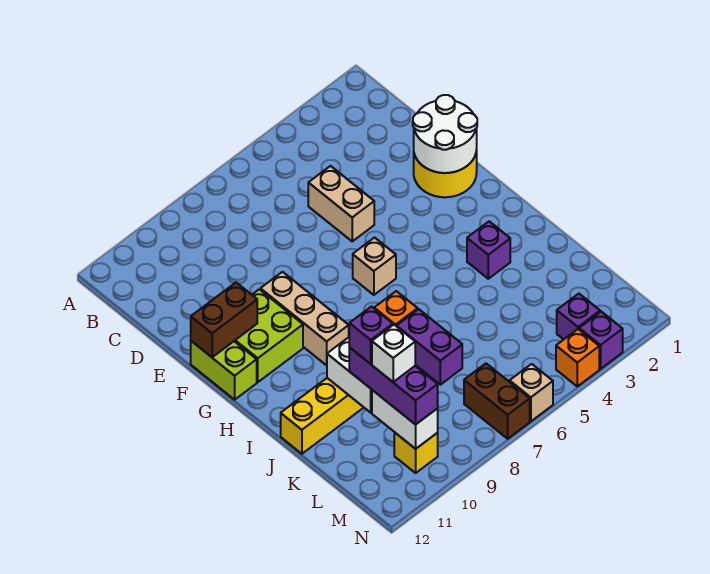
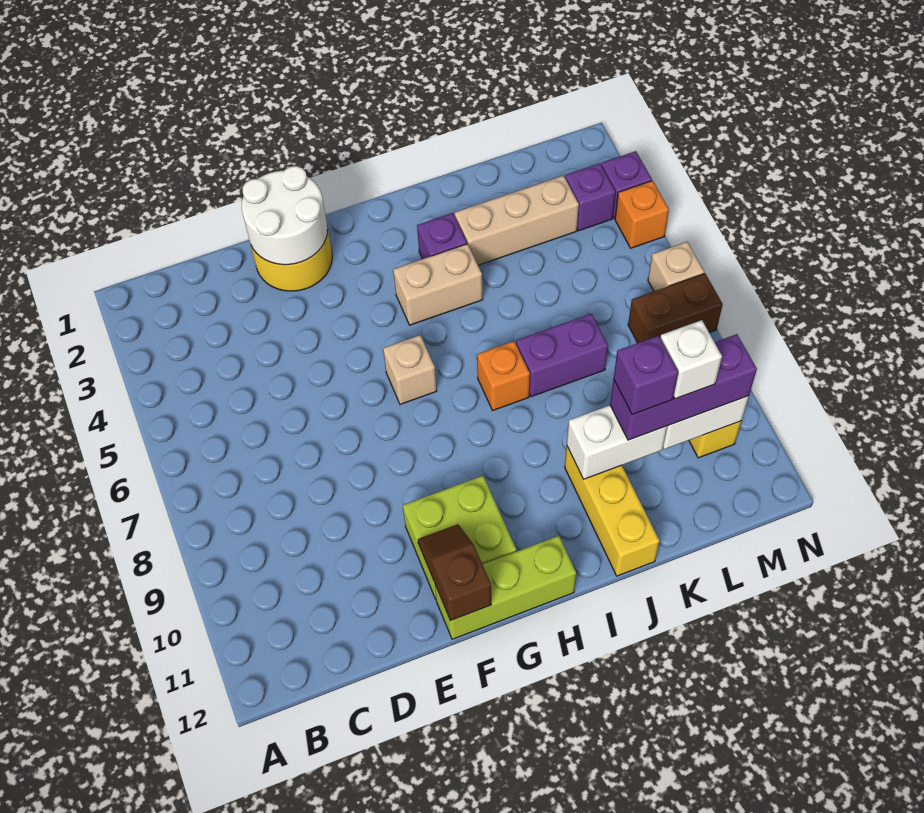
tan brick D5:E5 level 1 -> tan brick H4:I4 level 1
tan brick F9:H9 level 1 -> tan brick J3:L3 level 1
brown brick F11:F12 level 2 -> brown slope F11:F12 level 2 top 12
lime brick F12:G12 level 1 -> lime brick F12:H12 level 1

